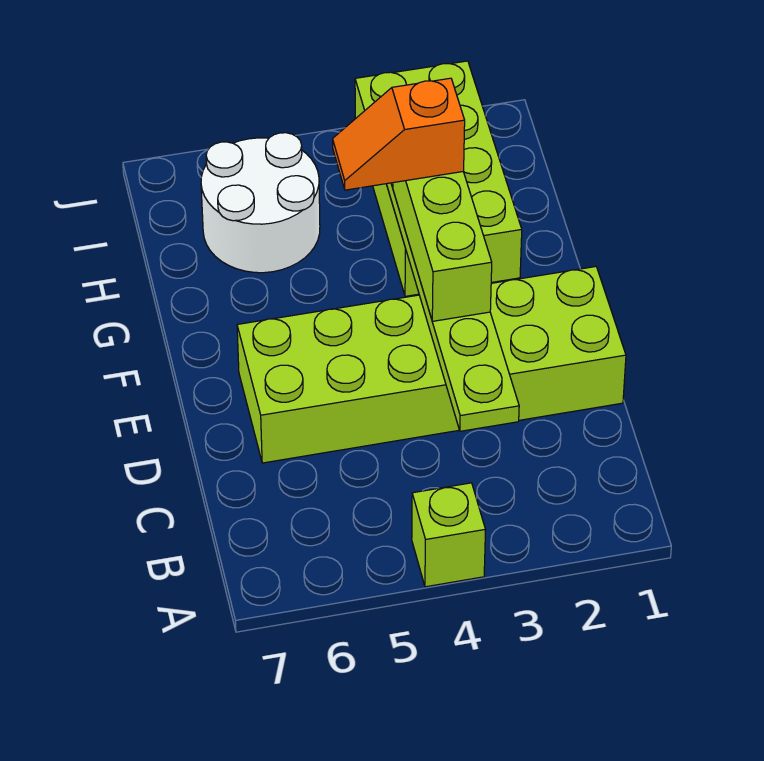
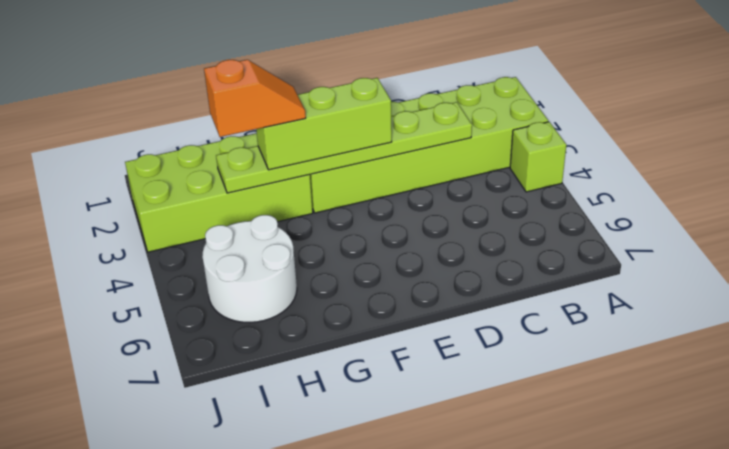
lime brick D1:E6 level 1 -> lime brick A2:F3 level 1
orange slope G3:G4 level 4 top 3 -> orange slope G3:H3 level 4 top H

